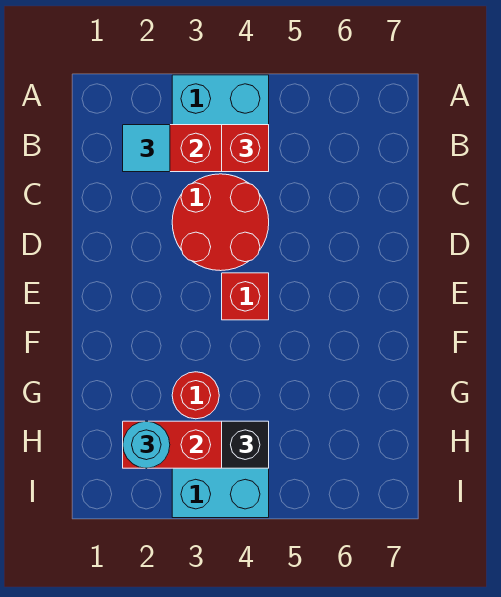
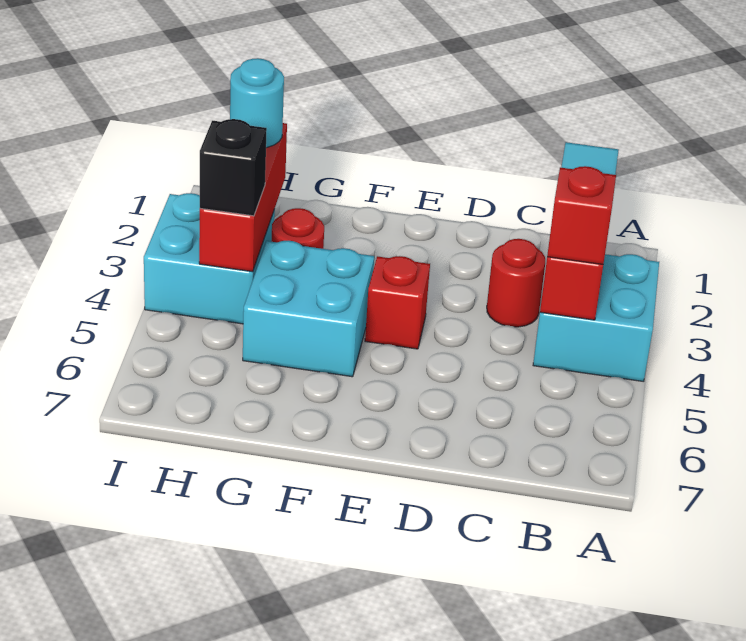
red round brick C3:D4 level 1 -> red round brick C3 level 1
none -> cyan brick F4:G5 level 1

